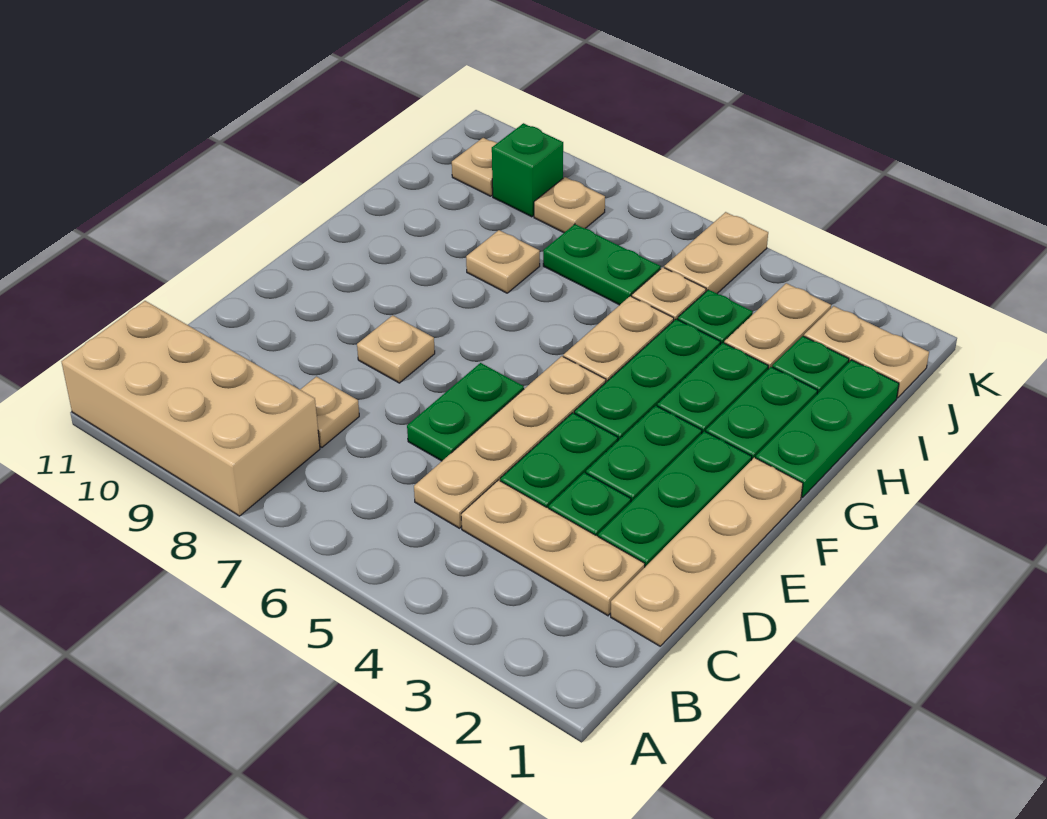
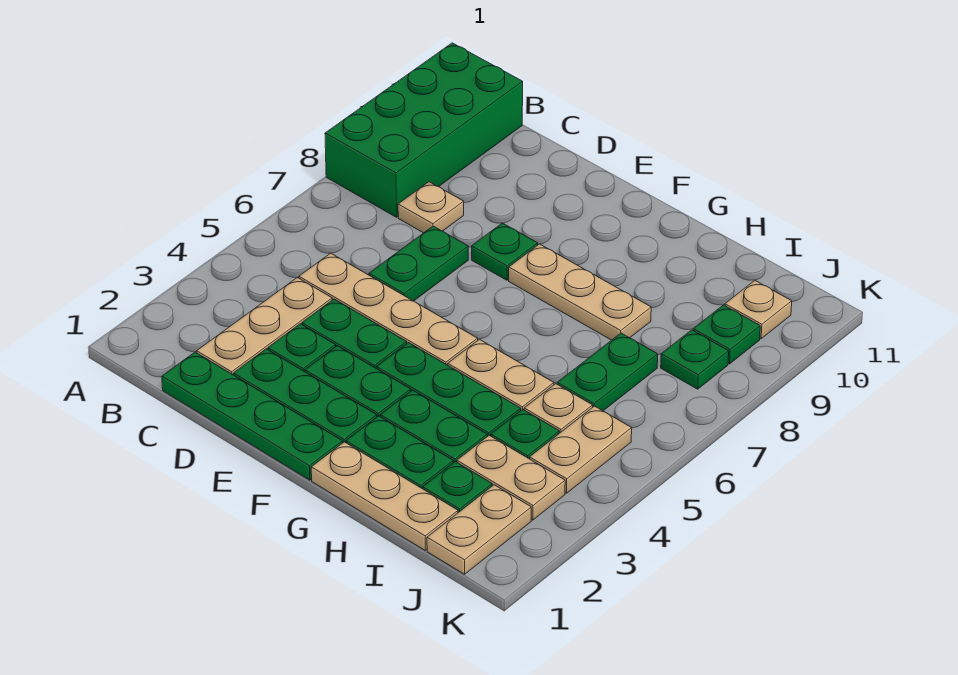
tan brick A8:B11 level 1 -> green brick A8:B11 level 1
tan plate C1:F1 level 1 -> green plate C1:F1 level 1
green plate D6:E6 level 1 -> green plate D6:D7 level 1
tan plate E8 level 1 -> green plate E8 level 1
green plate G1:I1 level 1 -> tan plate G1:I1 level 1
tan plate H8 level 1 -> tan plate F8:H8 level 1
tan plate J5:K5 level 1 -> tan plate J4:J5 level 1
tan plate J8 level 1 -> green plate J8 level 1
green brick J9 level 1 -> green plate J9 level 1

